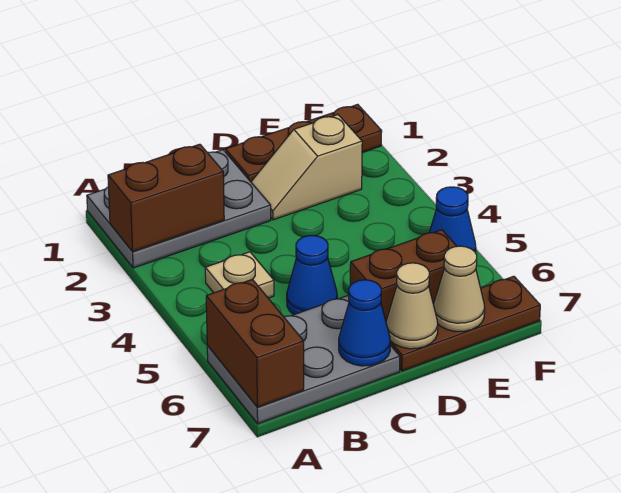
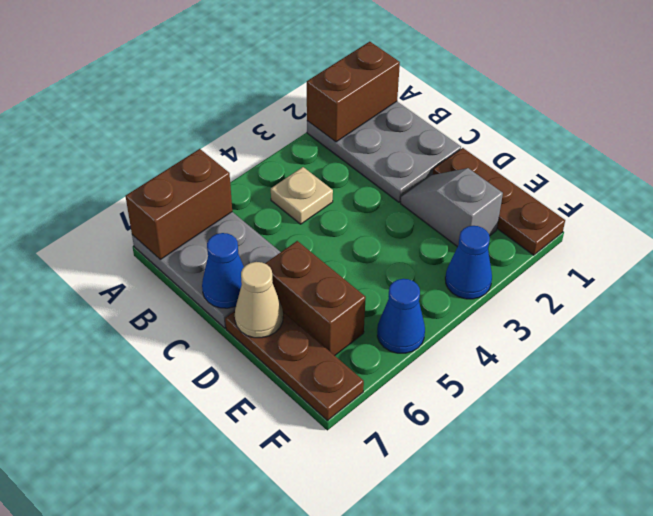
brown brick A2:B2 level 2 -> brown brick A1:A2 level 2
blue cone C5 level 1 -> blue cone F3 level 1
tan slope D2:E2 level 1 top E -> grey slope D2:E2 level 1 top E
tan cone E7 level 2 -> none

